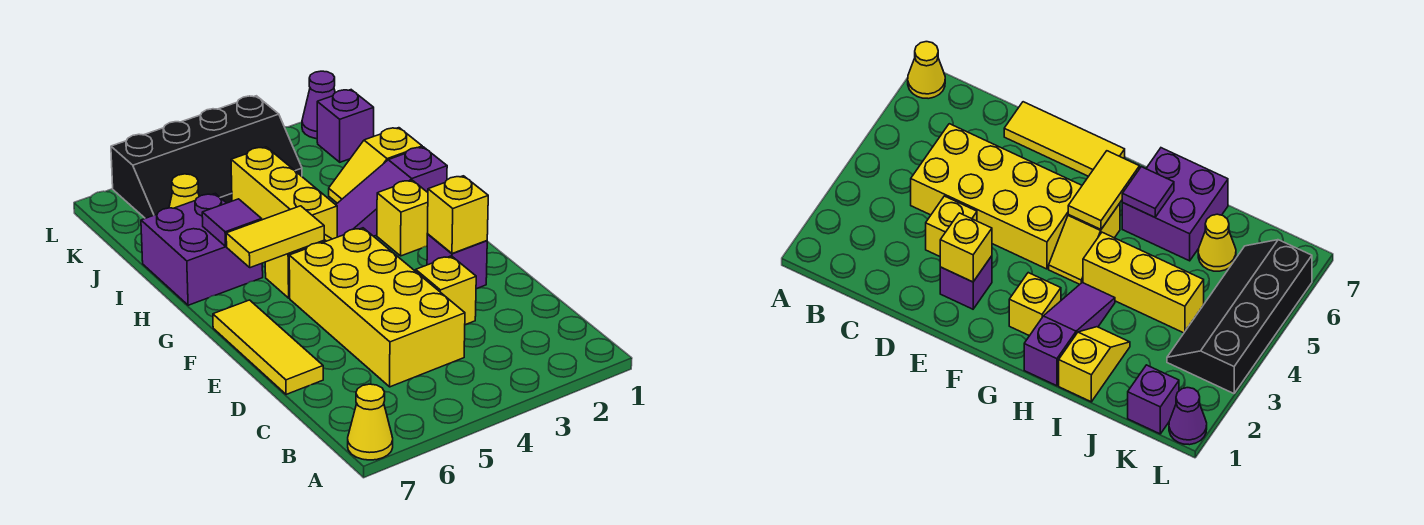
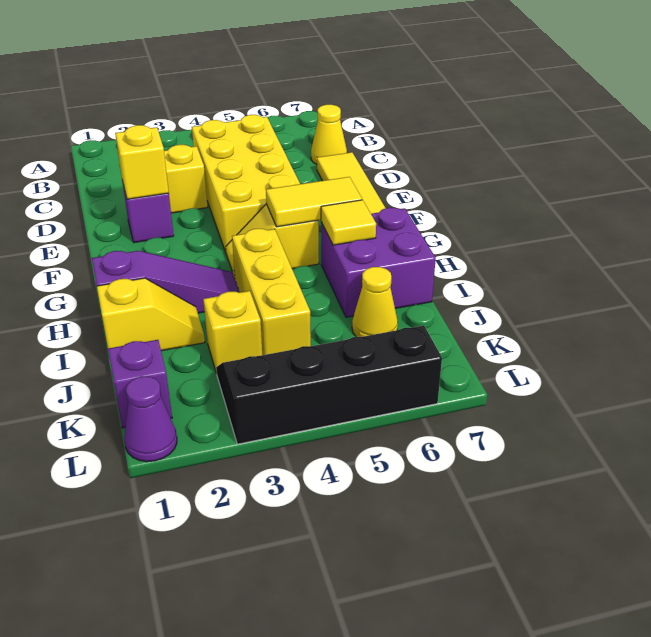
yellow cone A7 level 1 -> yellow cone C7 level 1
yellow brick G2 level 1 -> yellow brick J3 level 1
purple tile H6 level 2 -> yellow tile H6 level 2

